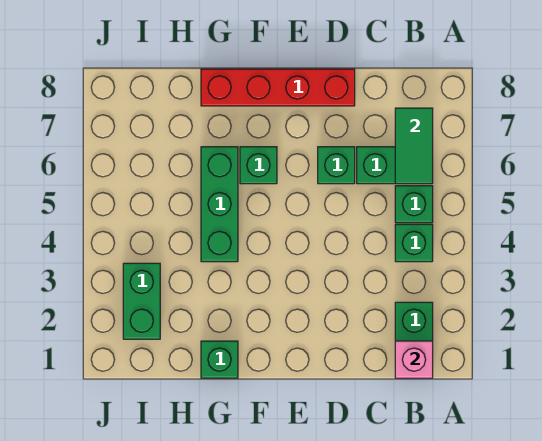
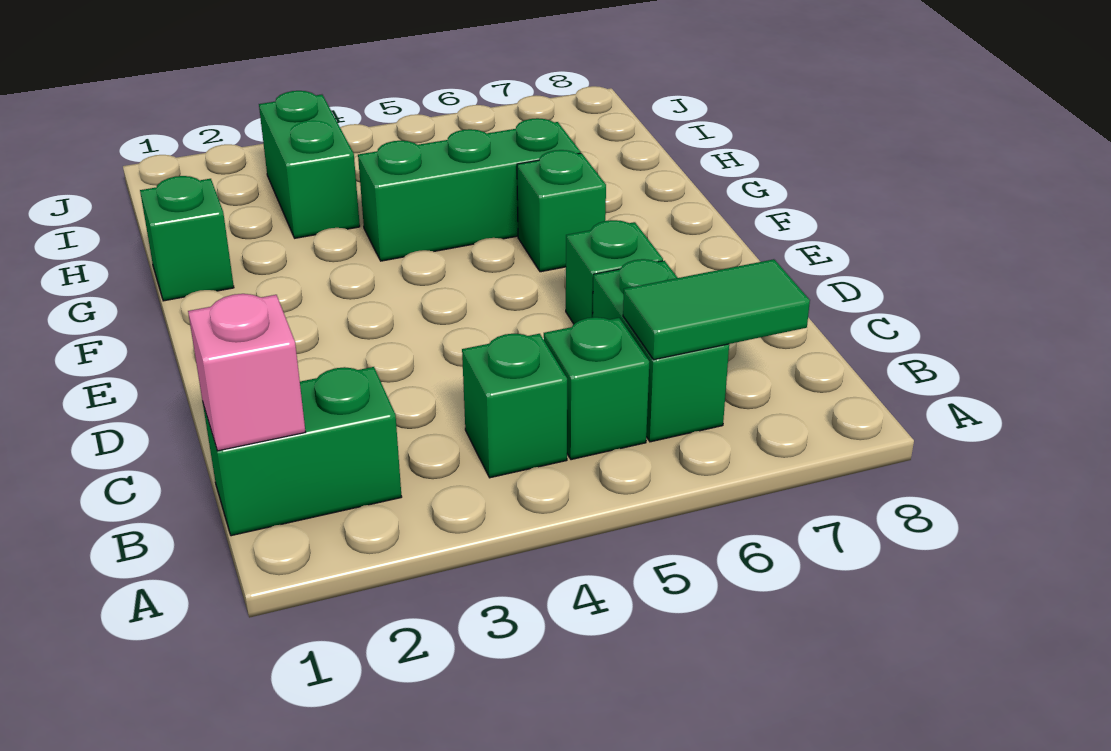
red brick D8:G8 level 1 -> none
green brick I2:I3 level 1 -> green brick H3:I3 level 1

